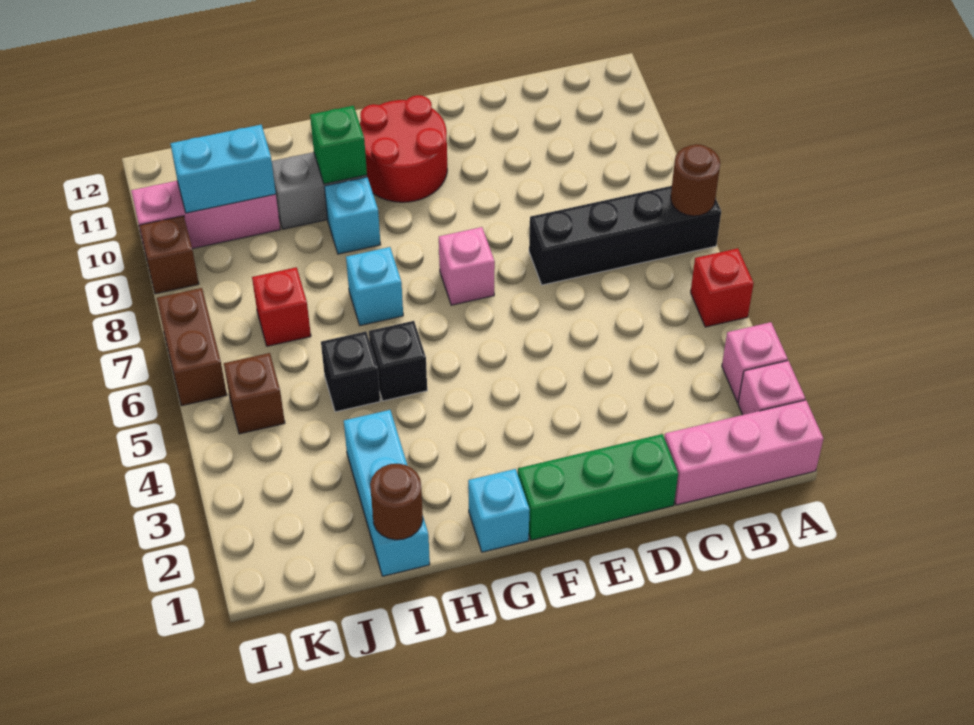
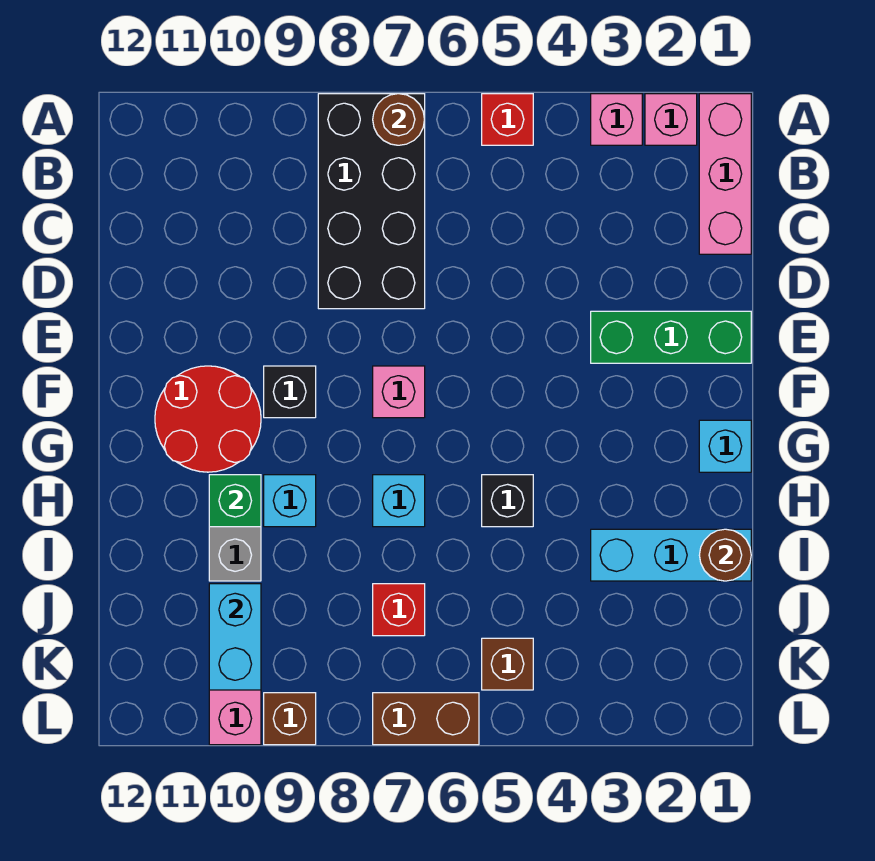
black brick A7:D7 level 1 -> black brick A7:D8 level 1
green brick D1:F1 level 1 -> green brick E1:E3 level 1
black brick I5 level 1 -> black brick F9 level 1

